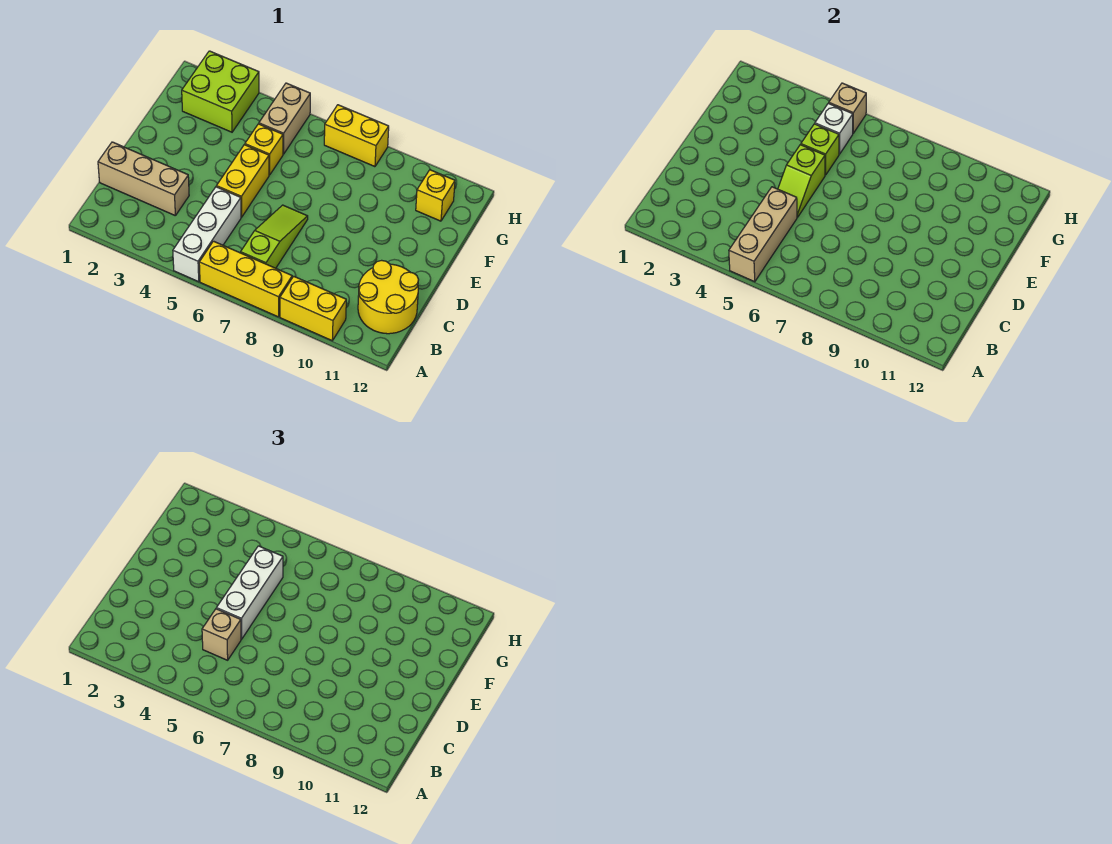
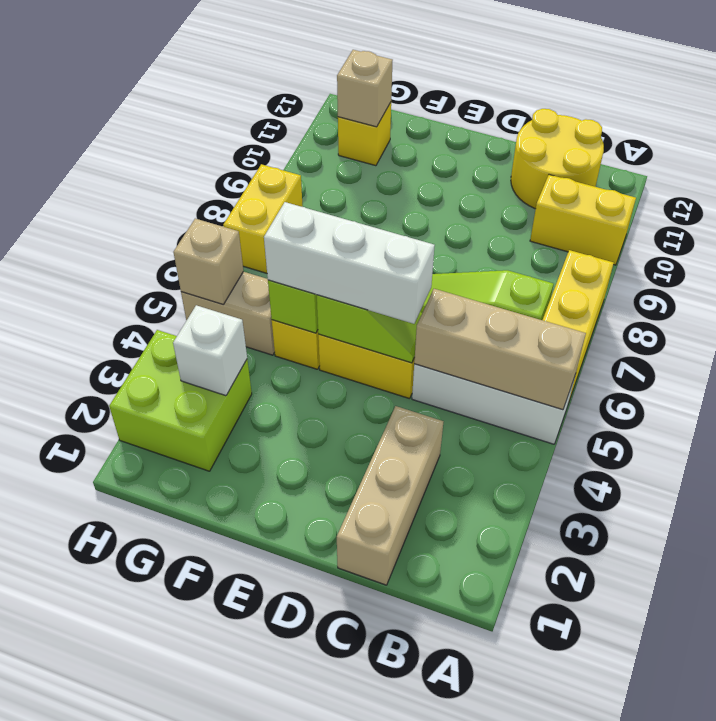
yellow brick A9:A10 level 1 -> yellow brick A10:B10 level 1
tan brick C5 level 3 -> tan brick G11 level 2
white brick G5 level 2 -> white brick G3 level 2

